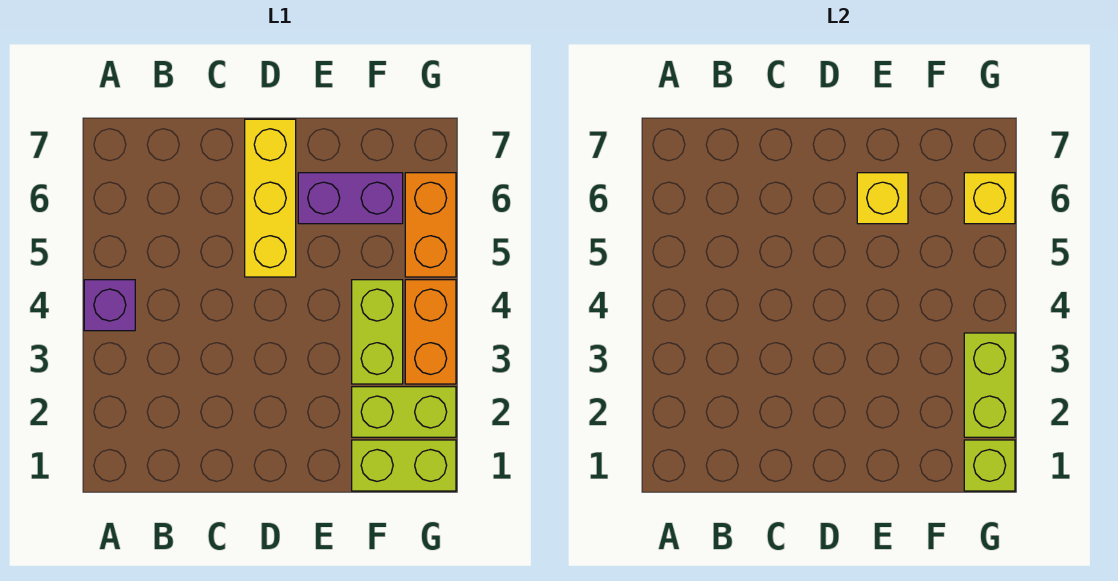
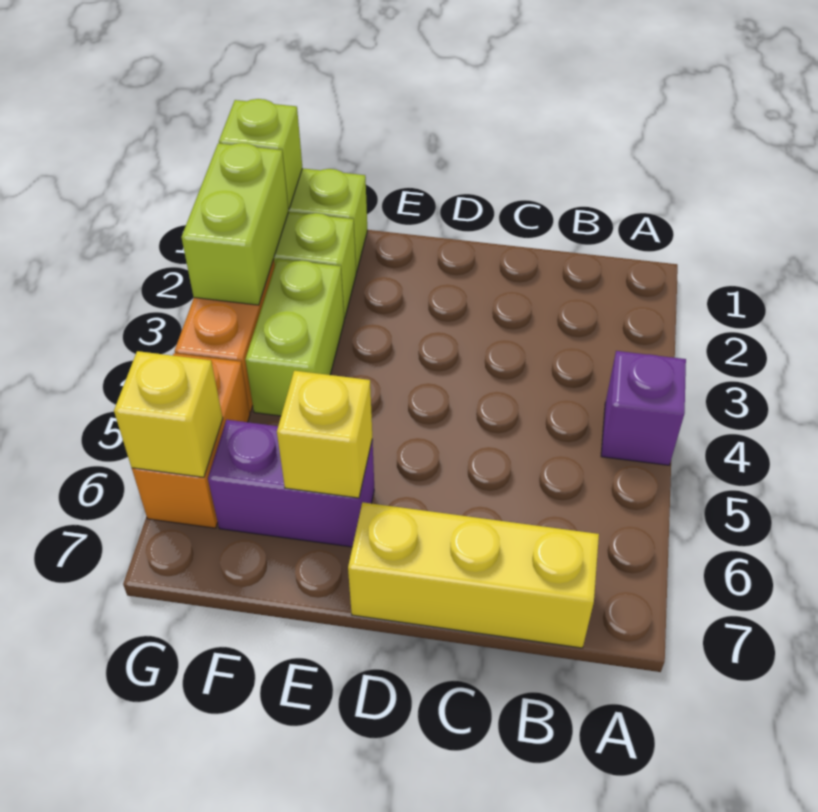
yellow brick D5:D7 level 1 -> yellow brick B7:D7 level 1

